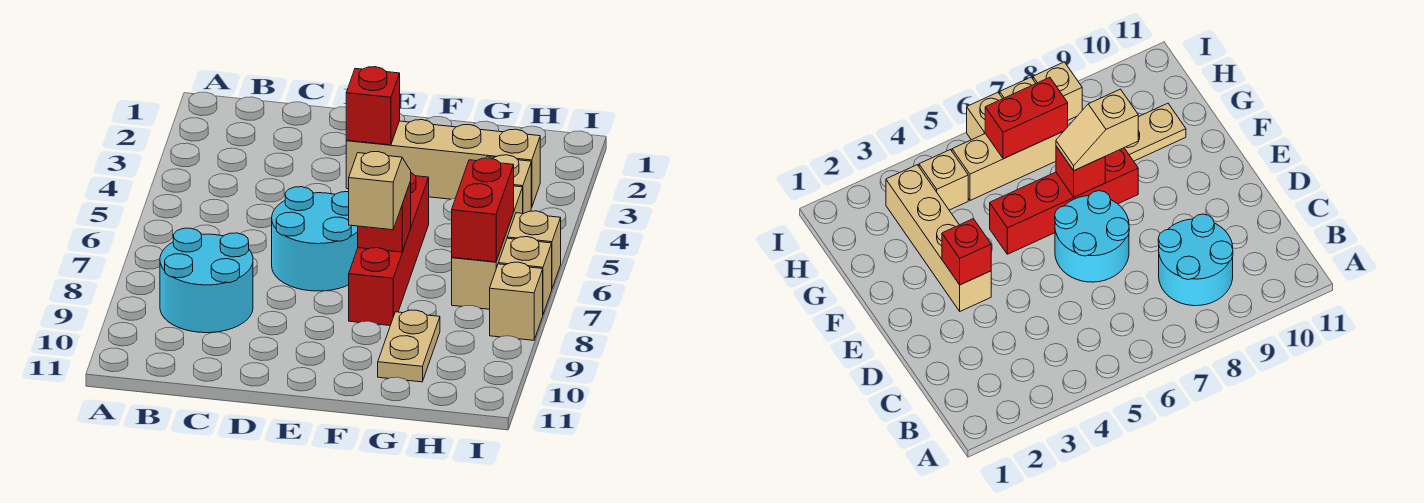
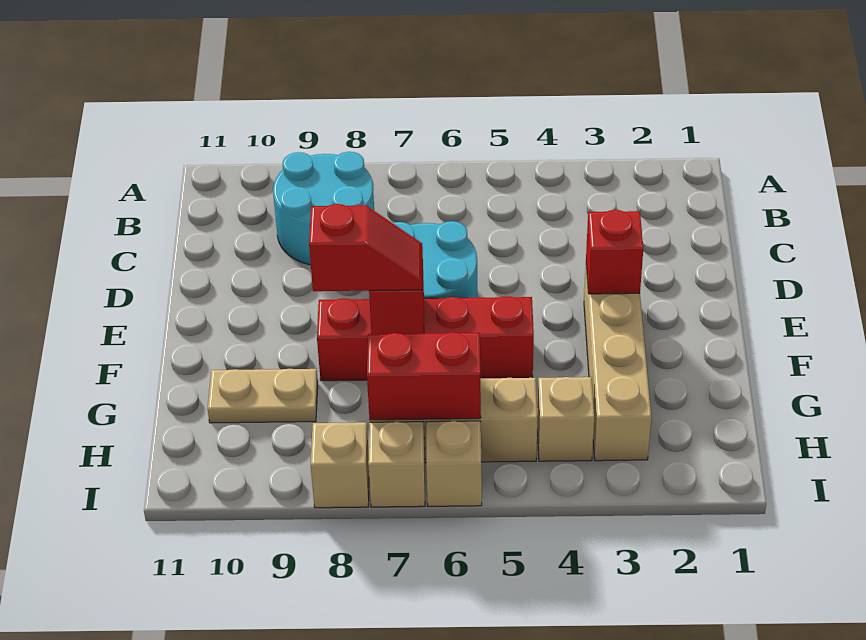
tan slope F7:F8 level 3 top 8 -> red slope F7:F8 level 3 top 8

